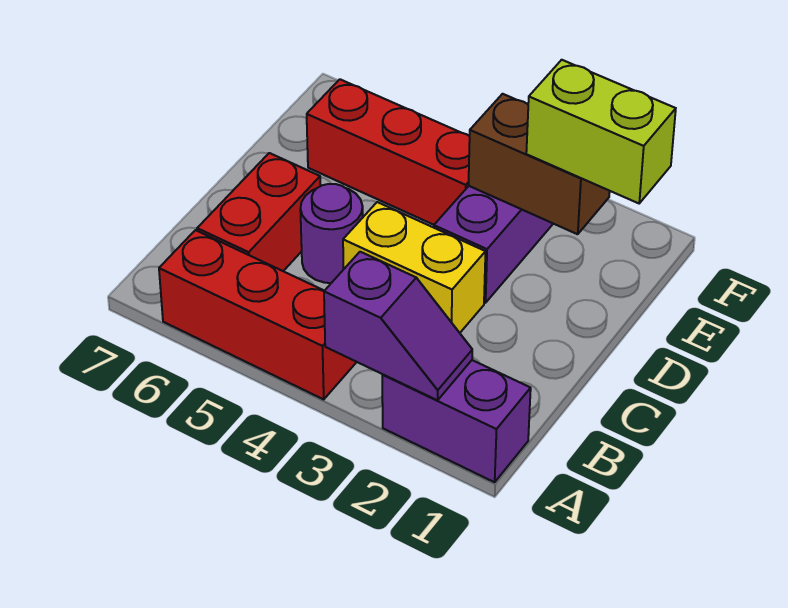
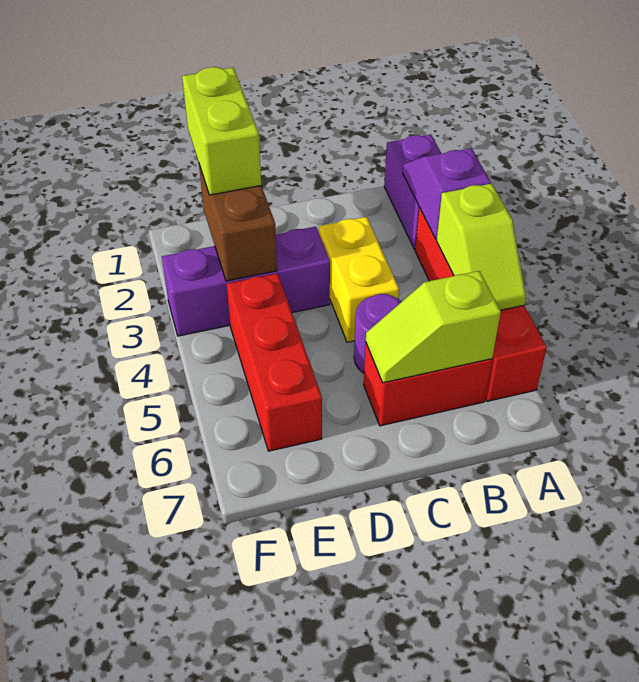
red brick A4:A6 level 1 -> red brick A3:A6 level 1
none -> lime slope A4:A5 level 2 top 4
none -> lime slope B6:C6 level 2 top B

